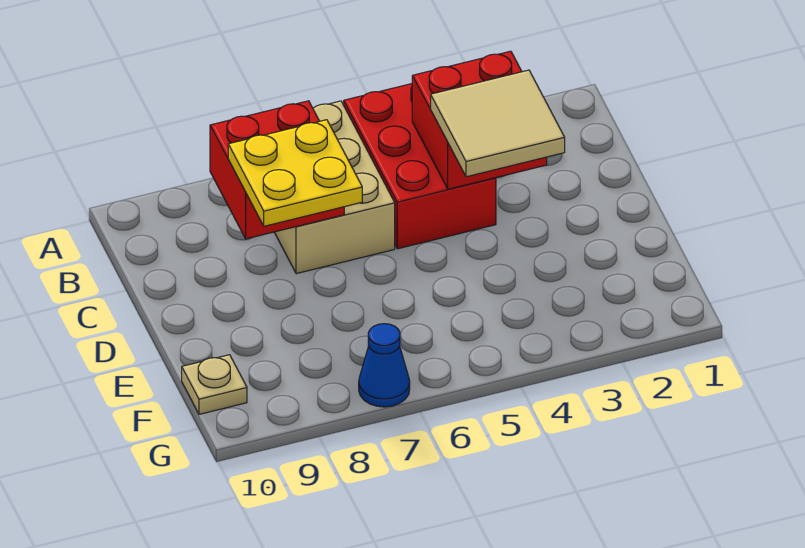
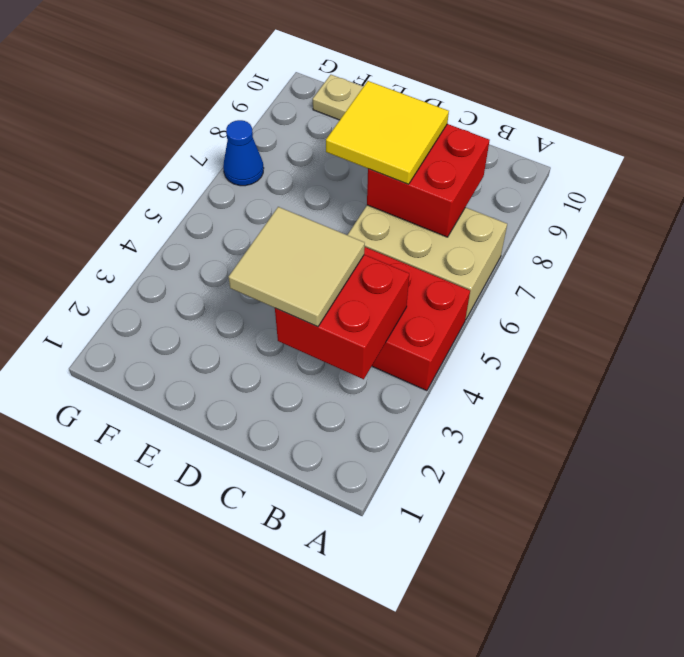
yellow plate C7:D8 level 3 -> yellow tile C7:D8 level 3

